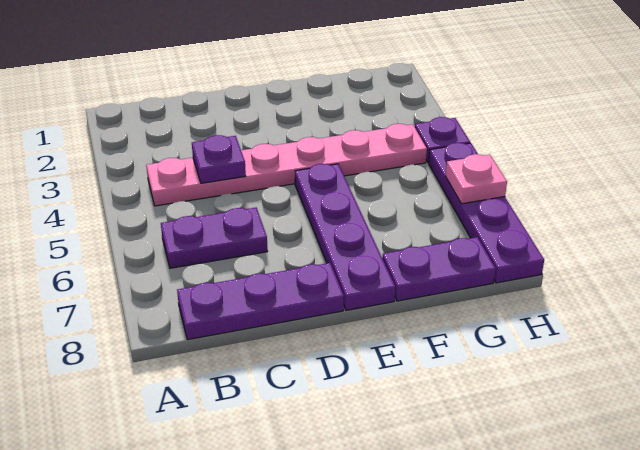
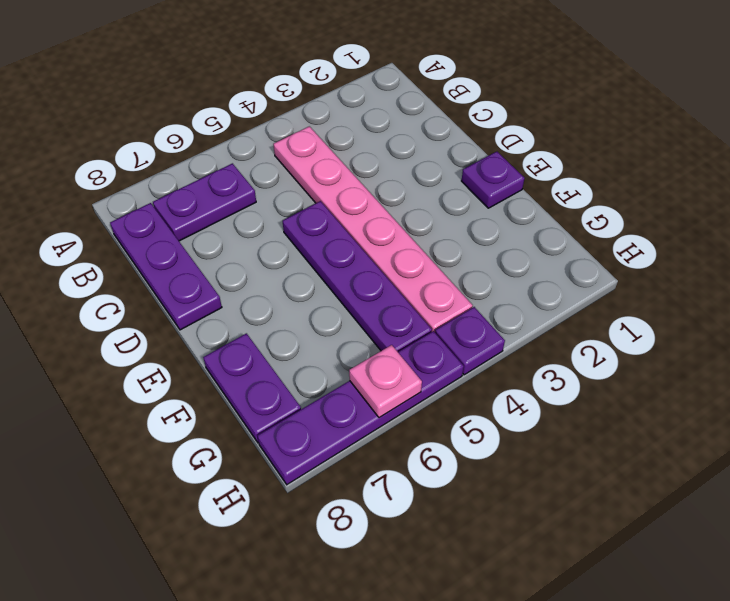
purple plate B6:C6 level 1 -> purple plate B6:B7 level 1
purple plate C4 level 2 -> purple plate E1 level 1
purple plate E5:E8 level 1 -> purple plate D5:G5 level 1

